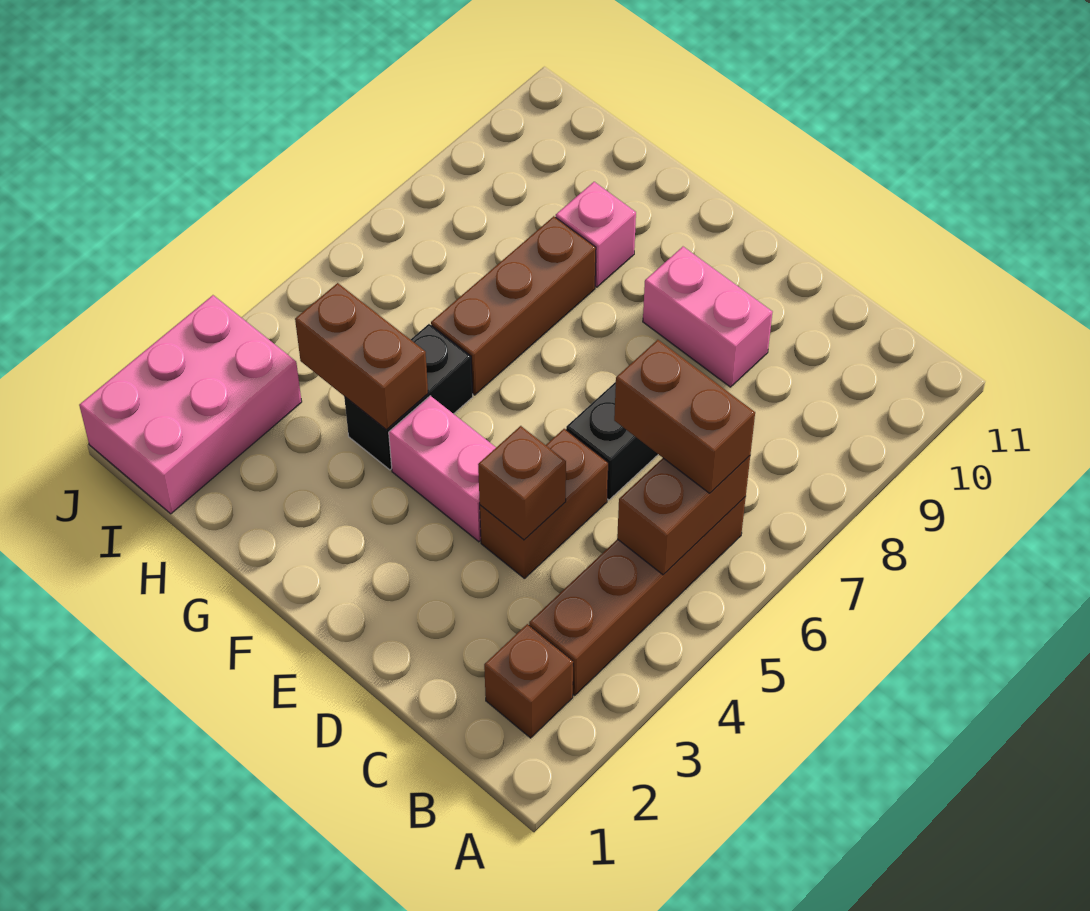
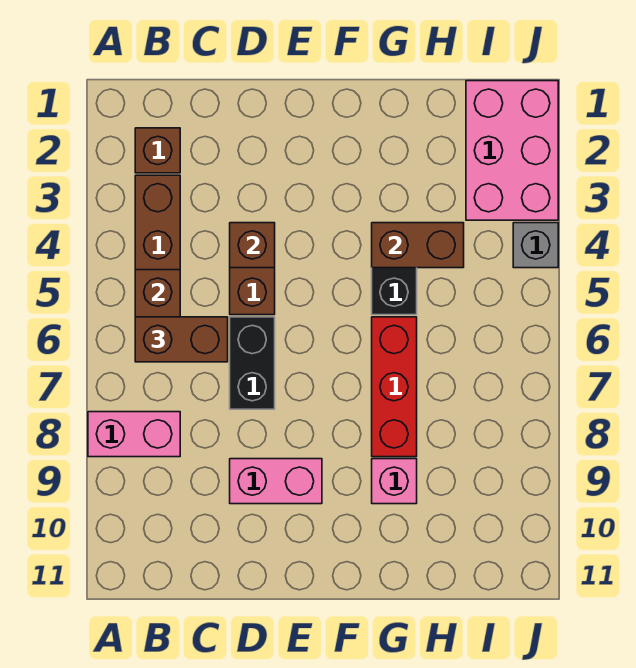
pink brick E4:F4 level 1 -> pink brick A8:B8 level 1
brown brick G6:G8 level 1 -> red brick G6:G8 level 1
none -> grey brick J4 level 1

